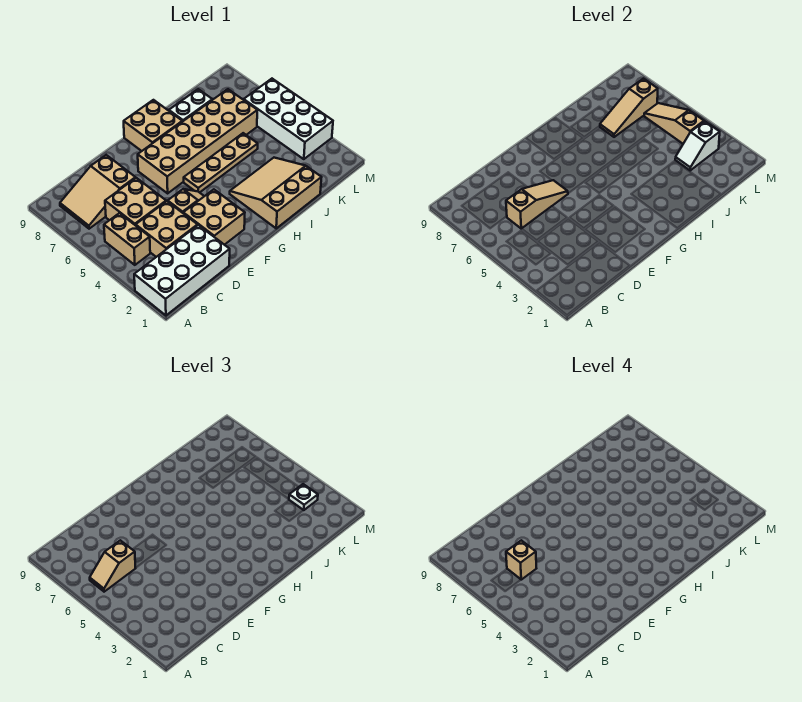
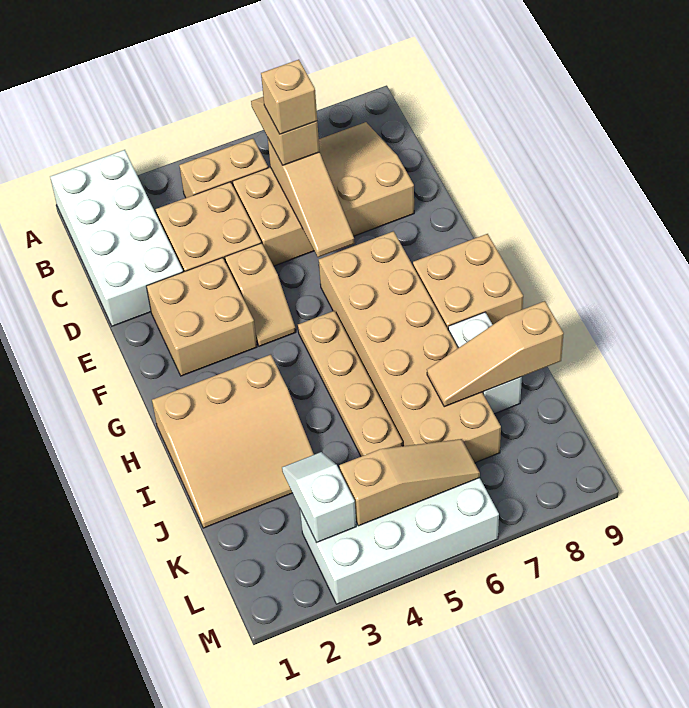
tan slope H1:J3 level 1 top 1 -> tan slope H1:J3 level 1 top H
tan slope J7:L7 level 2 top L -> tan slope J7:J9 level 2 top 9
white plate L3 level 3 -> none

